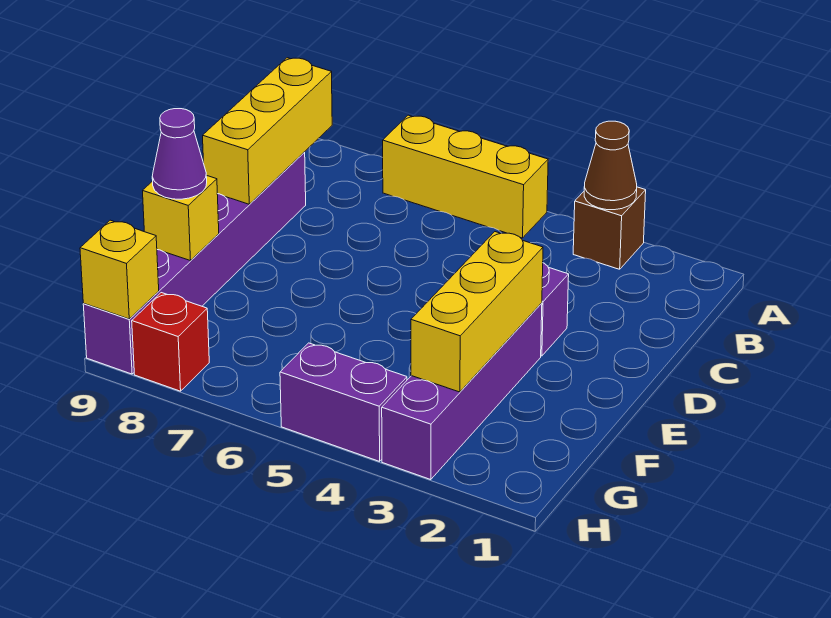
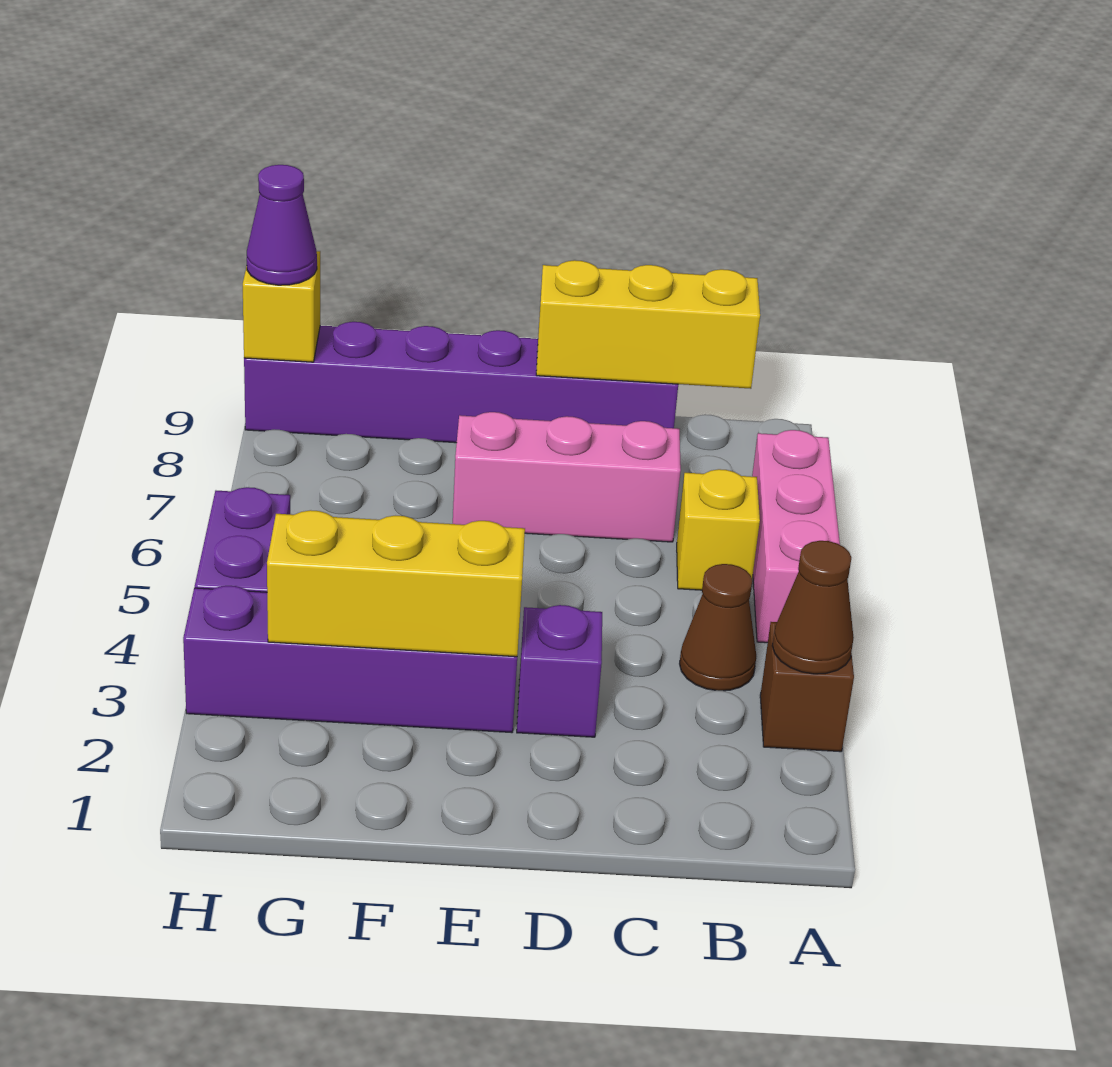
yellow brick A5:A7 level 1 -> pink brick A5:A7 level 1
none -> brown cone B4 level 1
none -> pink brick C7:E7 level 1
yellow brick F9 level 2 -> yellow brick B6 level 1
purple cone F9 level 3 -> purple cone H9 level 3
red brick H8 level 1 -> none

